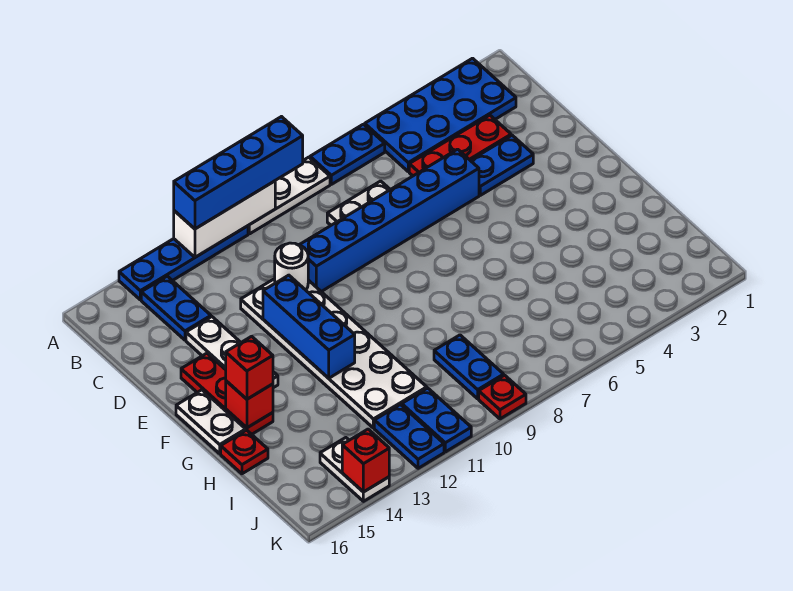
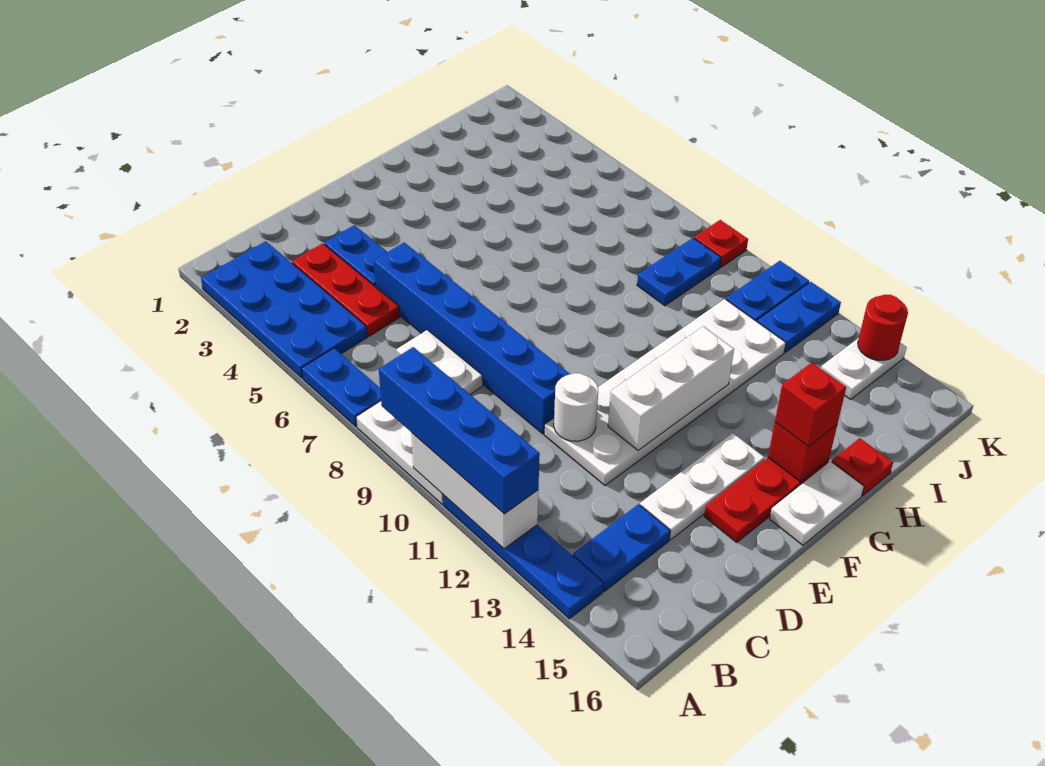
blue brick E12:G12 level 2 -> white brick E12:G12 level 2
red brick K14 level 2 -> red round brick K14 level 2

